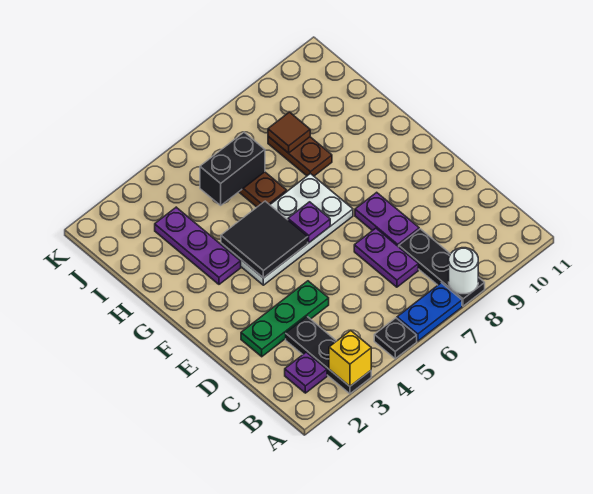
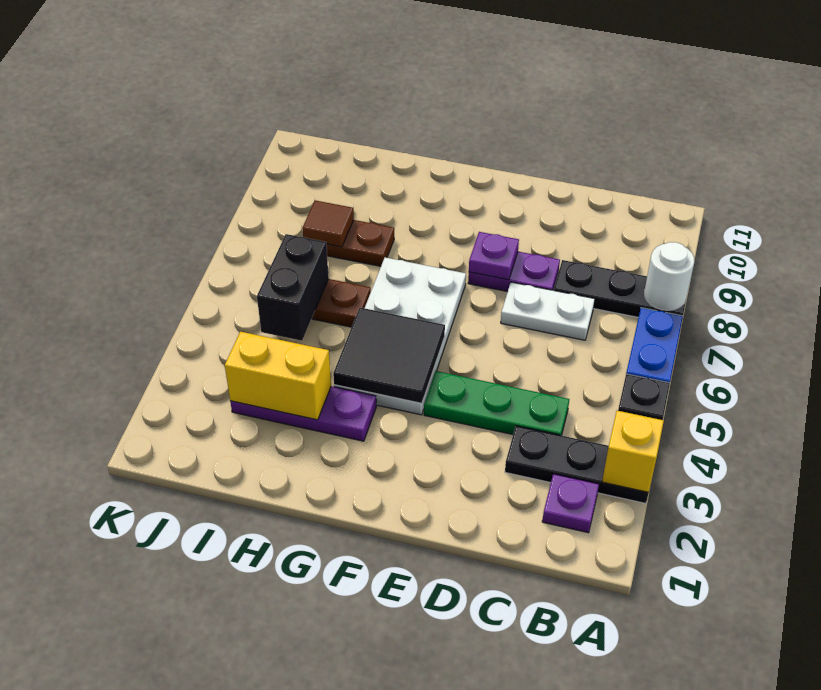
purple plate C7:D7 level 1 -> white plate C7:D7 level 1
green plate D2:D4 level 1 -> green plate C4:E4 level 1
purple plate F6 level 2 -> purple plate E8 level 2
none -> yellow brick H3:I3 level 2

